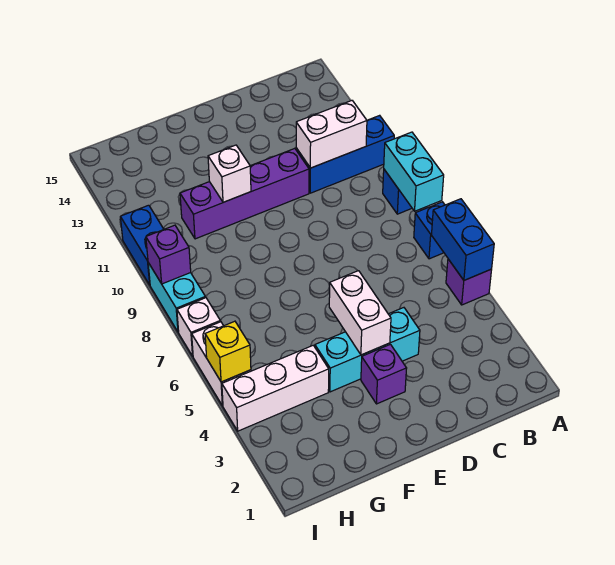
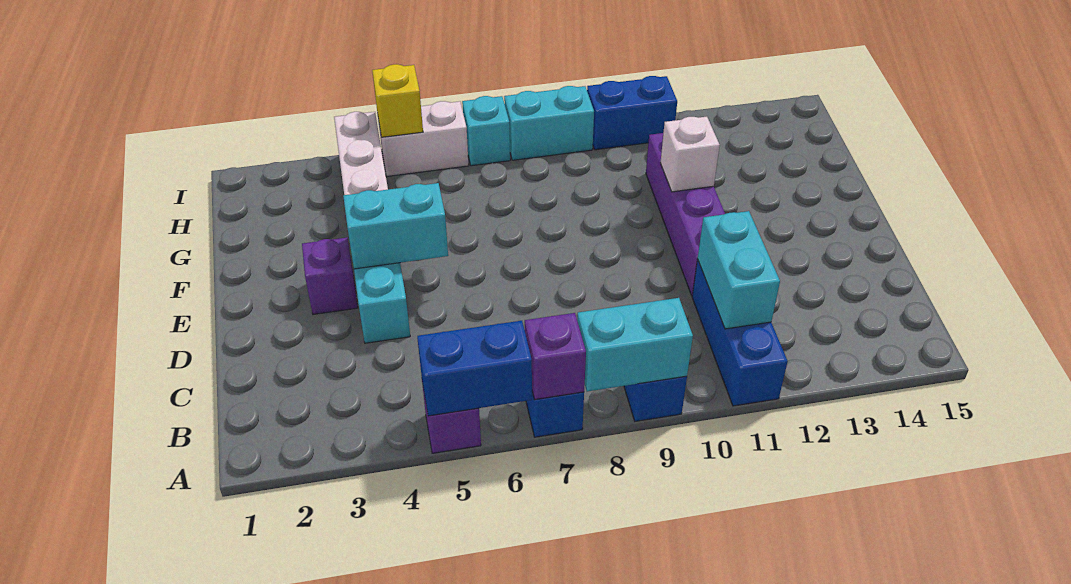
white brick B11:C11 level 2 -> cyan brick B11:C11 level 2
white brick E4:E5 level 2 -> cyan brick E4:E5 level 2
white brick I7 level 1 -> cyan brick I7 level 1
purple brick I9 level 2 -> purple brick A7 level 2

